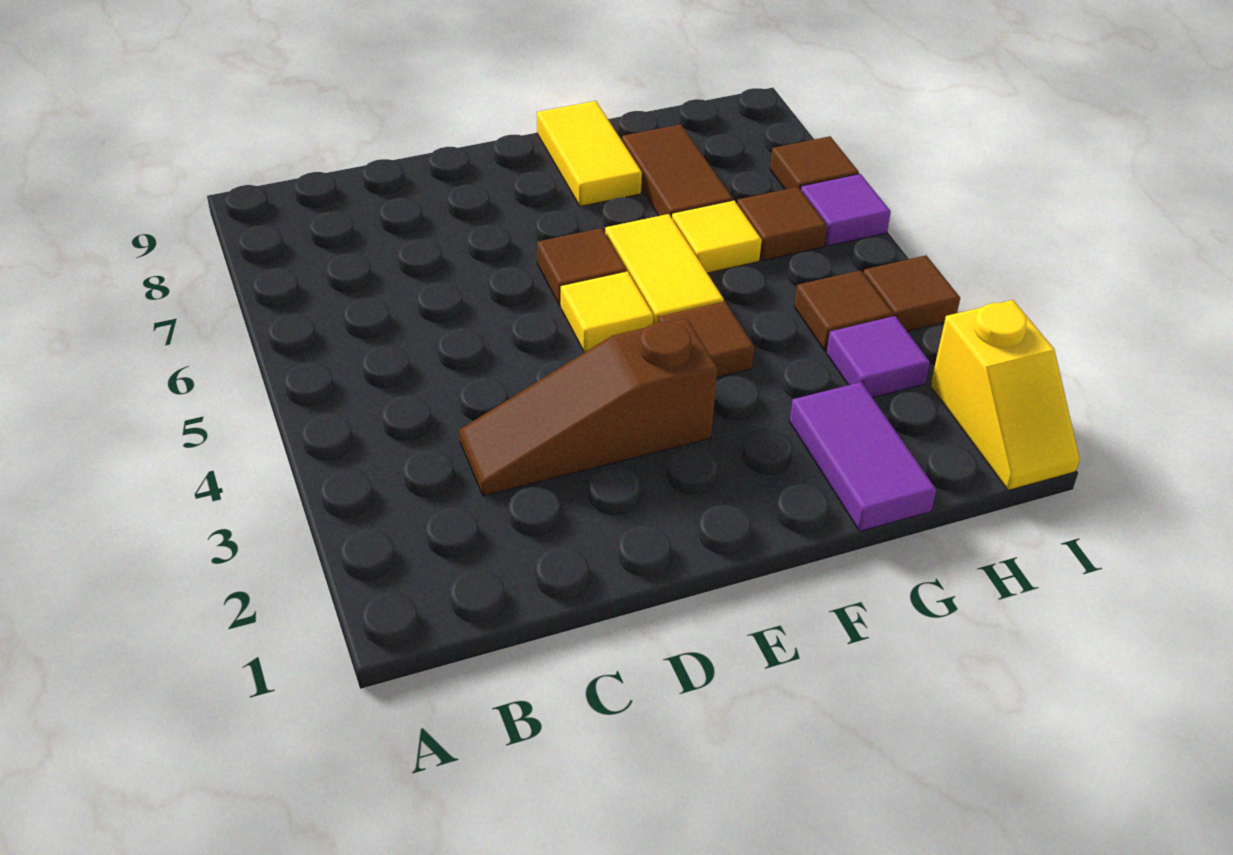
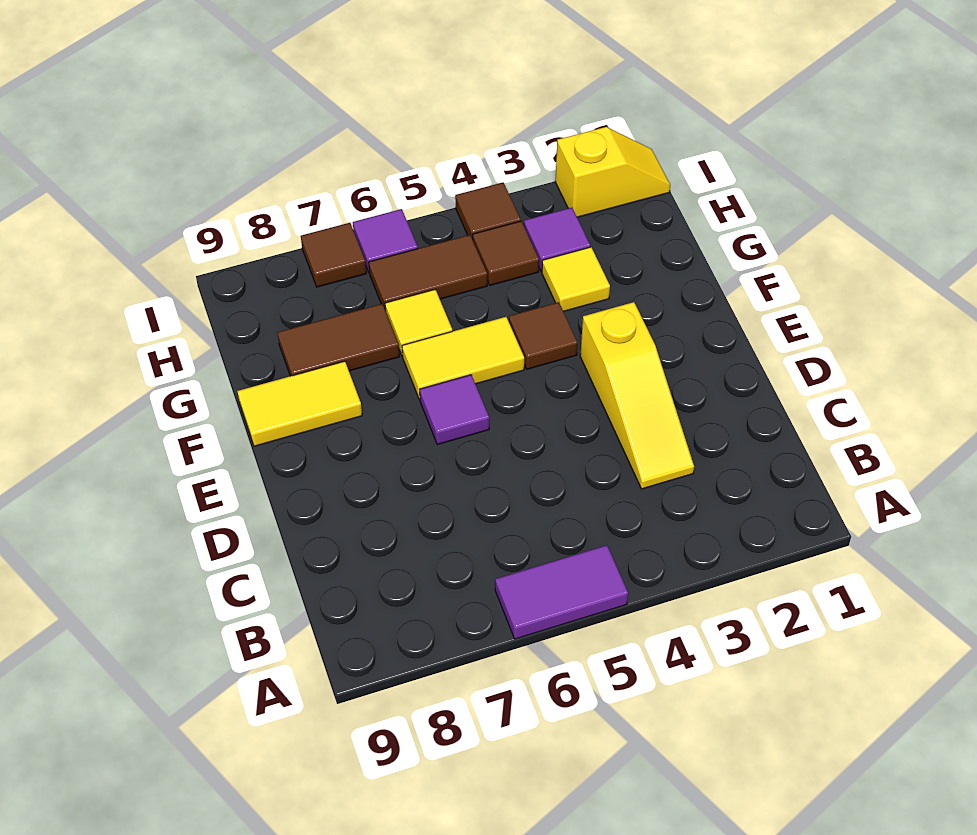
brown slope C3:E3 level 1 top E -> yellow slope C3:E3 level 1 top E
yellow tile E5 level 1 -> yellow tile G3 level 1
brown tile E6 level 1 -> purple tile E6 level 1
purple tile G1:G2 level 1 -> purple tile A5:A6 level 1
brown tile H6 level 1 -> brown tile H5:H6 level 1

